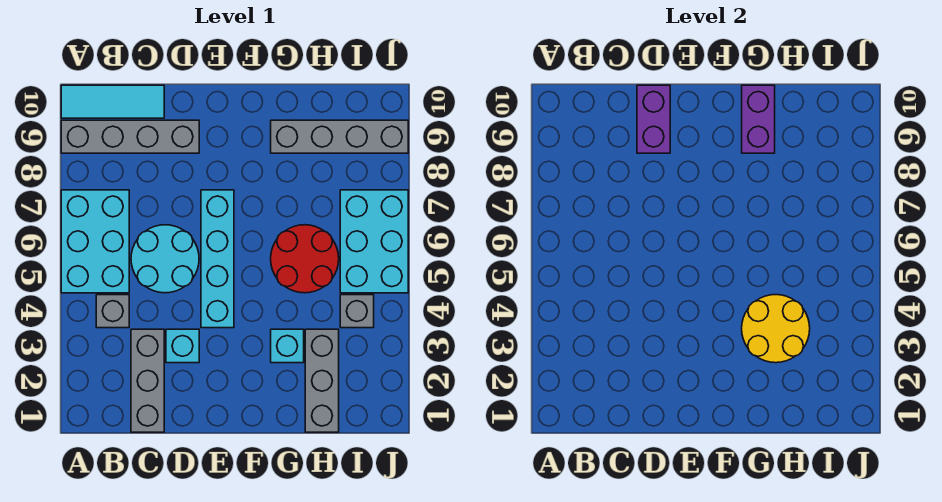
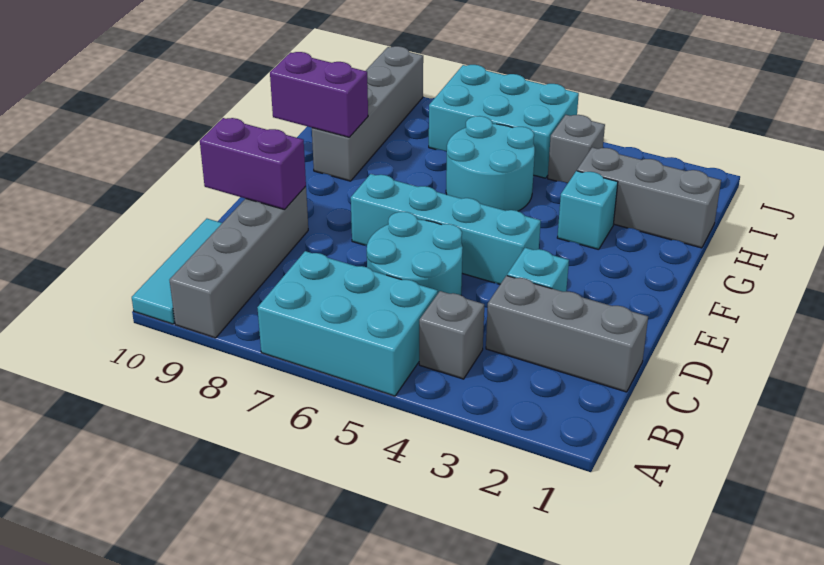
yellow round brick G3:H4 level 2 -> none
red round brick G5:H6 level 1 -> cyan round brick G5:H6 level 1

